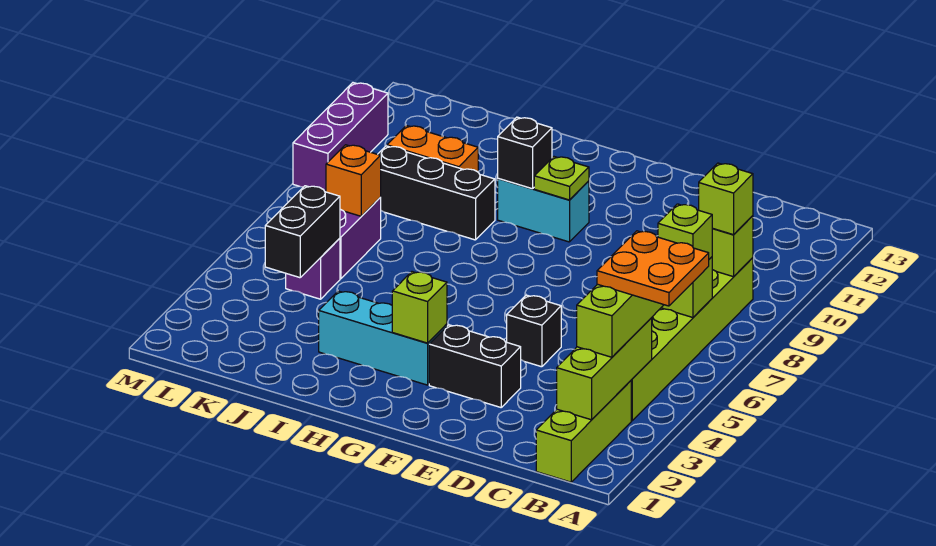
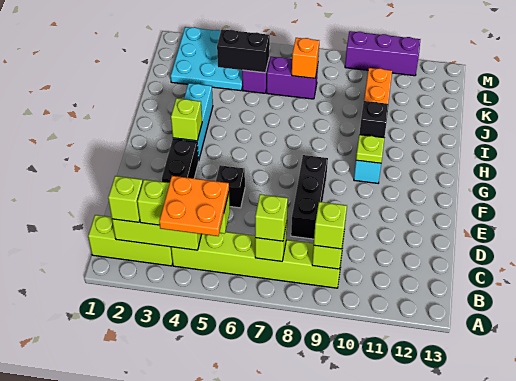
none -> lime brick B2 level 3
black brick I9:K9 level 1 -> black brick D8:F8 level 1
none -> cyan plate K2:M4 level 1

